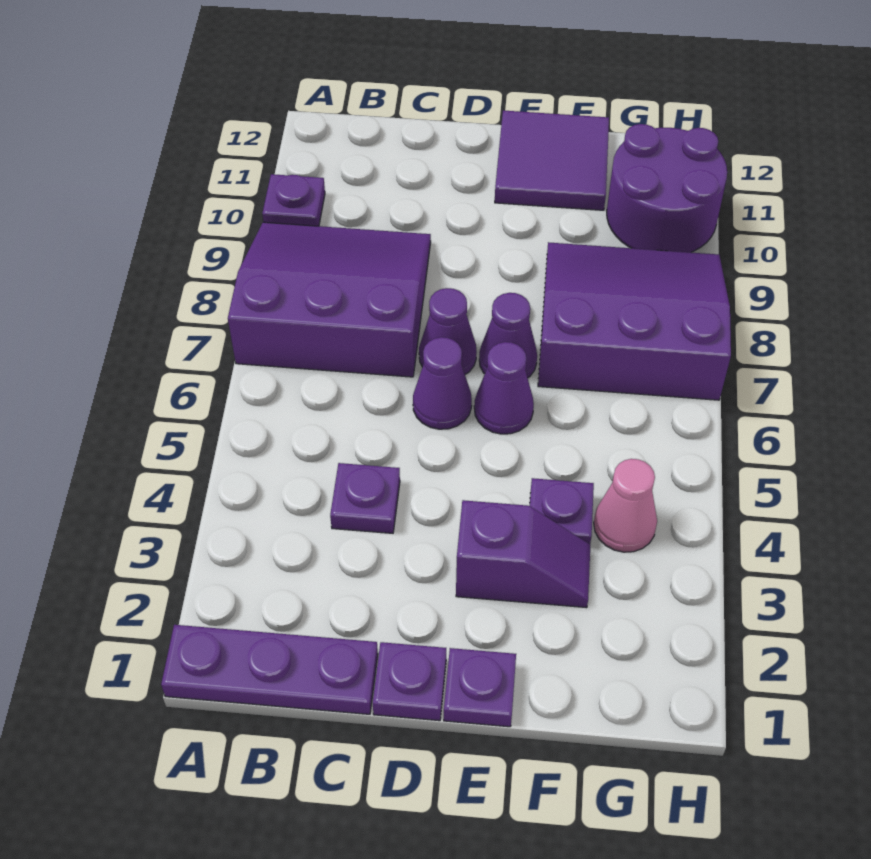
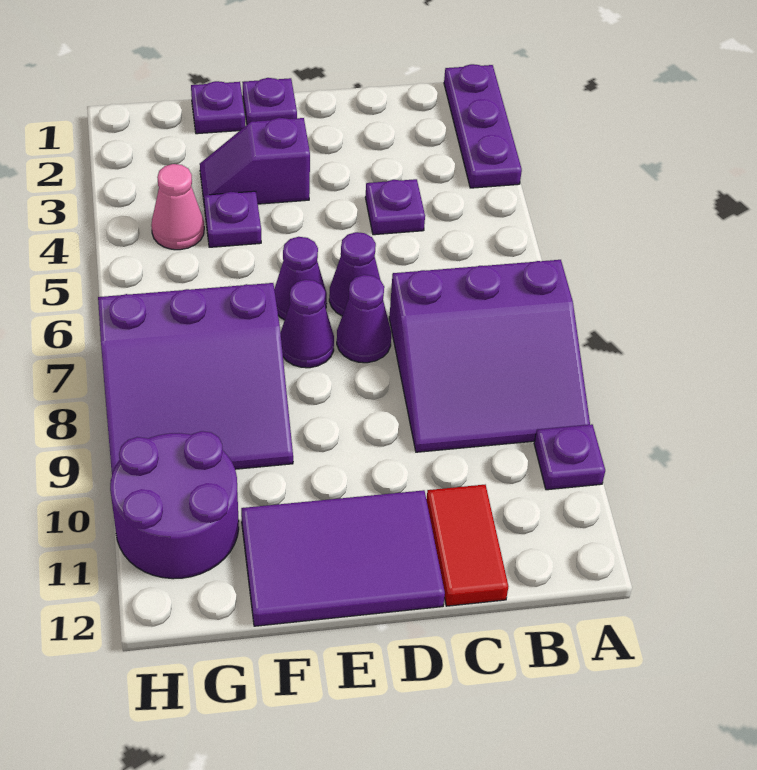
purple plate A1:C1 level 1 -> purple plate A1:A3 level 1
none -> red tile C11:C12 level 1
purple plate D1 level 1 -> purple plate F1 level 1
purple tile E11:F12 level 1 -> purple tile D11:F12 level 1

